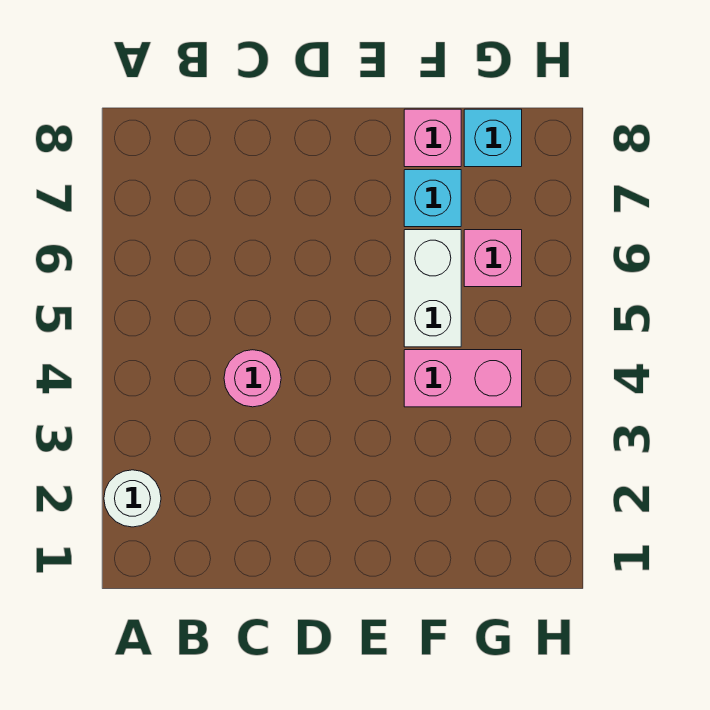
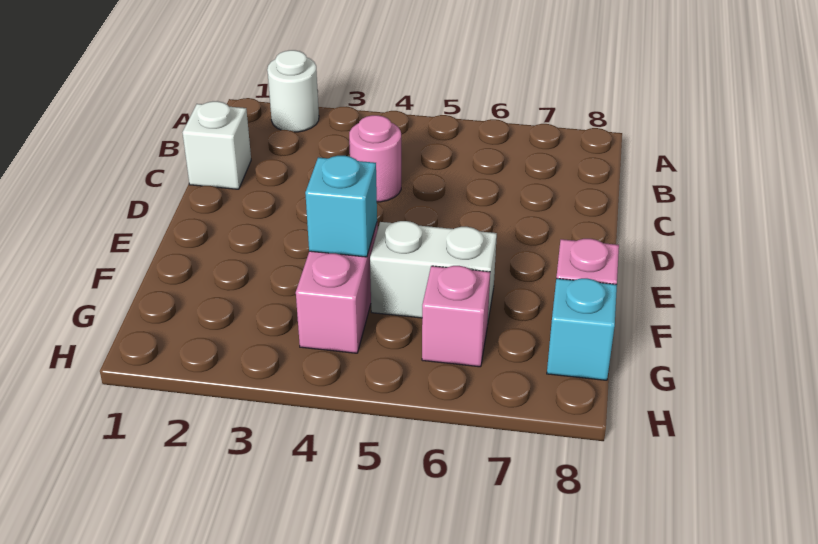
none -> white brick C1 level 1
cyan brick F7 level 1 -> cyan brick F4 level 2

